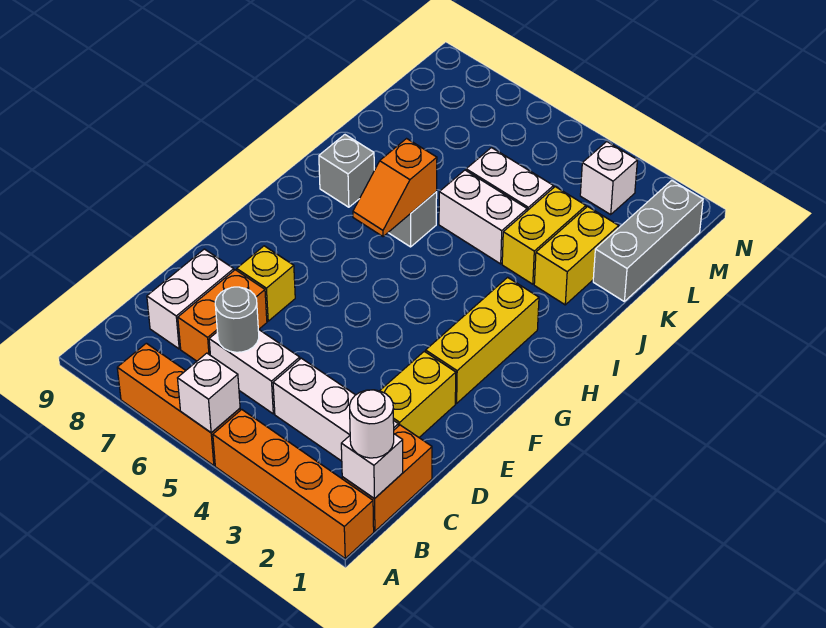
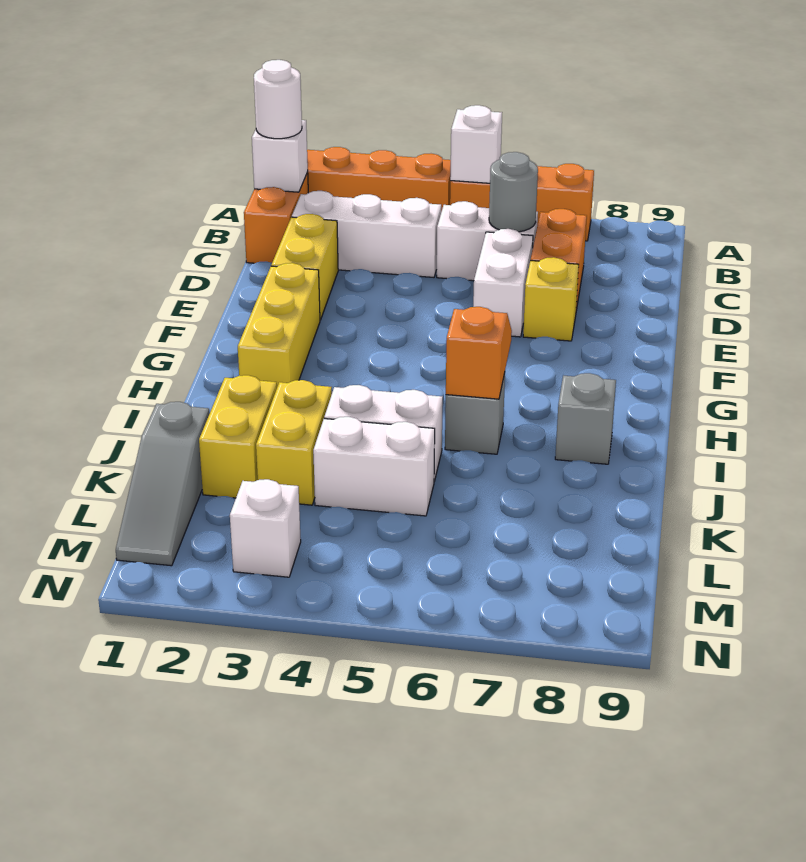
white brick C8:D8 level 1 -> white brick D6:E6 level 1
grey brick K1:M1 level 1 -> grey slope K1:M1 level 1 top K

